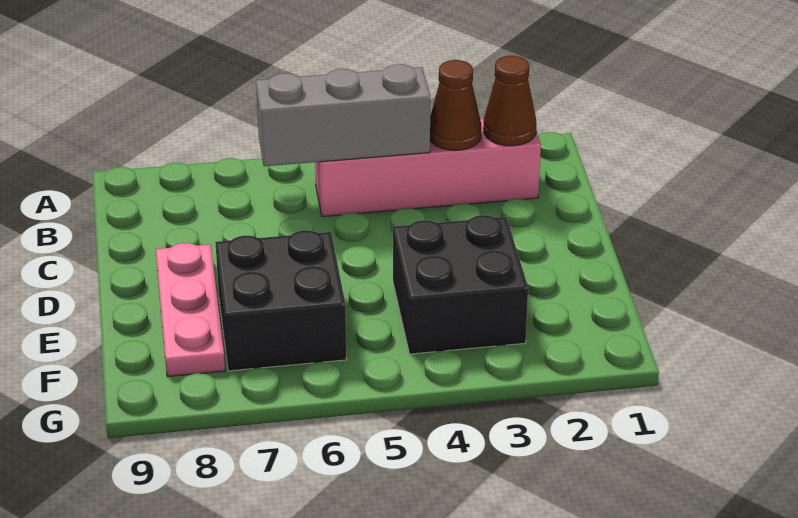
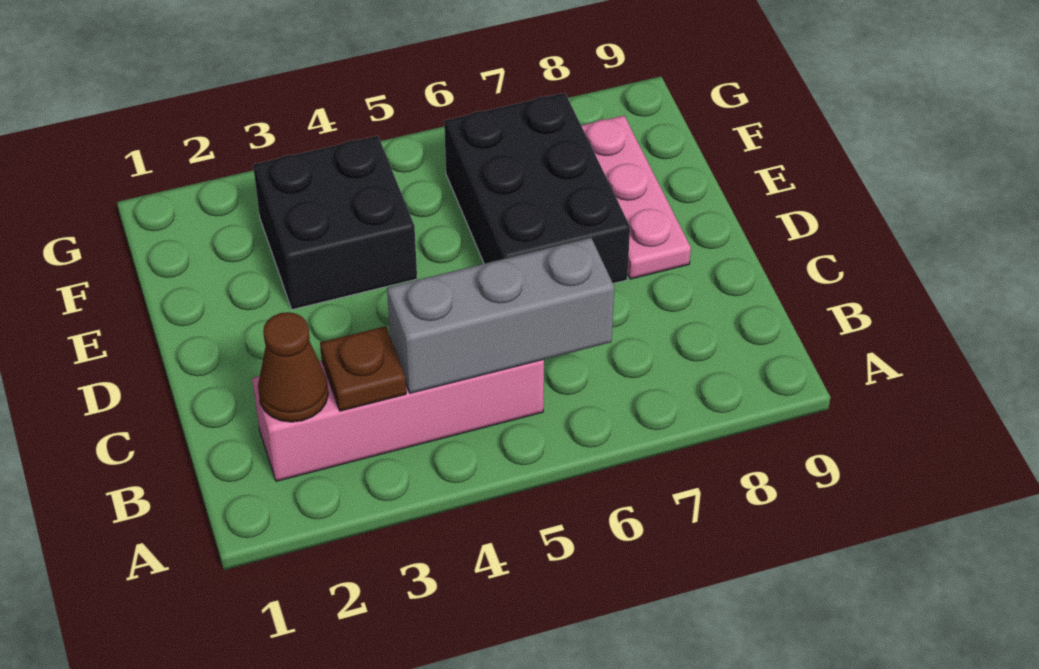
brown cone B3 level 2 -> brown plate B3 level 2
black brick E6:F7 level 1 -> black brick D6:F7 level 1

